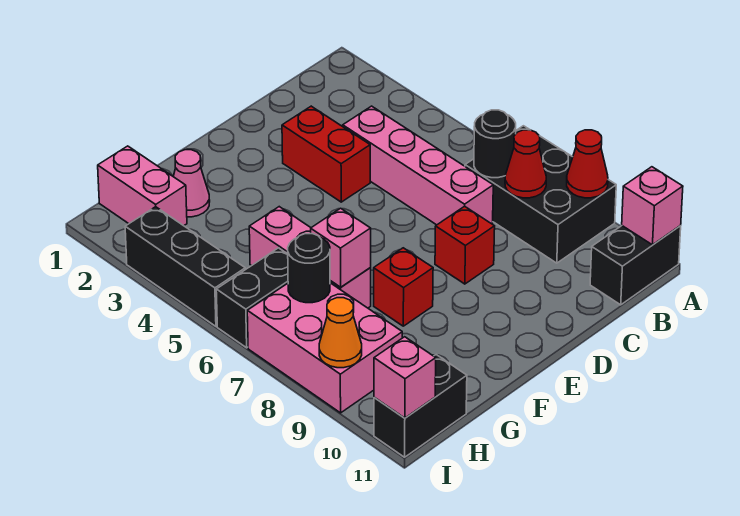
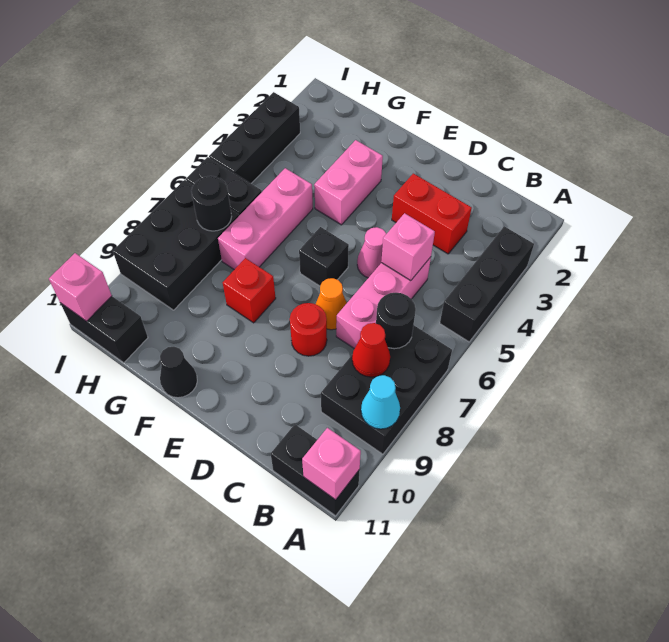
none -> black brick A3:A5 level 1
red cone A9 level 2 -> cyan cone A9 level 2
pink brick C4:C7 level 1 -> pink brick C5:C7 level 1
red brick D3:D4 level 1 -> red brick C3:D3 level 1
red brick D8 level 1 -> red round brick D8 level 1
none -> black brick E6 level 1
none -> black cone F11 level 1
pink cone G2 level 1 -> pink cone D5 level 1
pink brick G7 level 2 -> pink brick C5 level 2
pink brick H1:H2 level 1 -> pink brick F3:F4 level 1
pink brick H7:I9 level 1 -> black brick H7:I9 level 1
orange cone I9 level 2 -> orange cone D7 level 1

